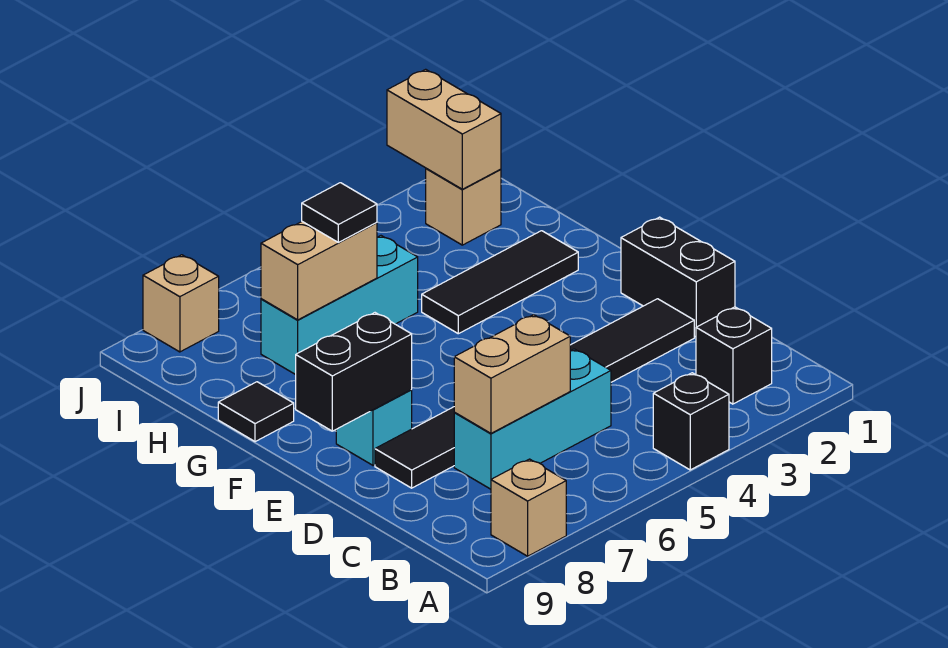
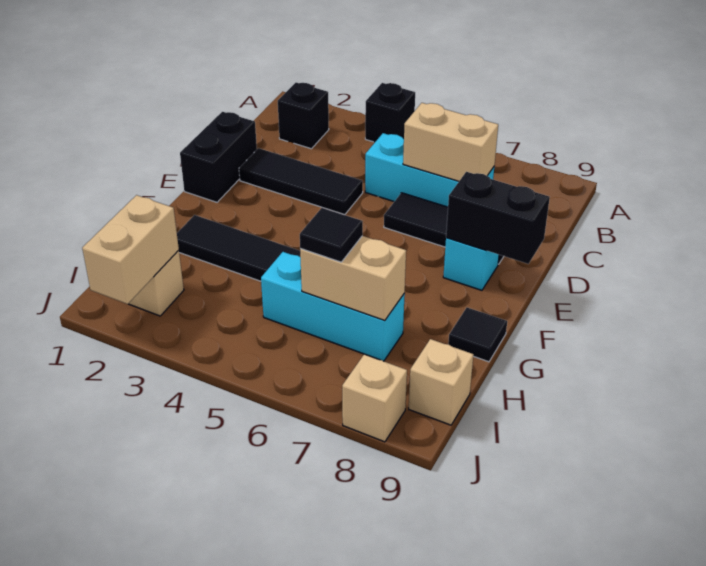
tan brick A8 level 1 -> tan brick I9 level 1

